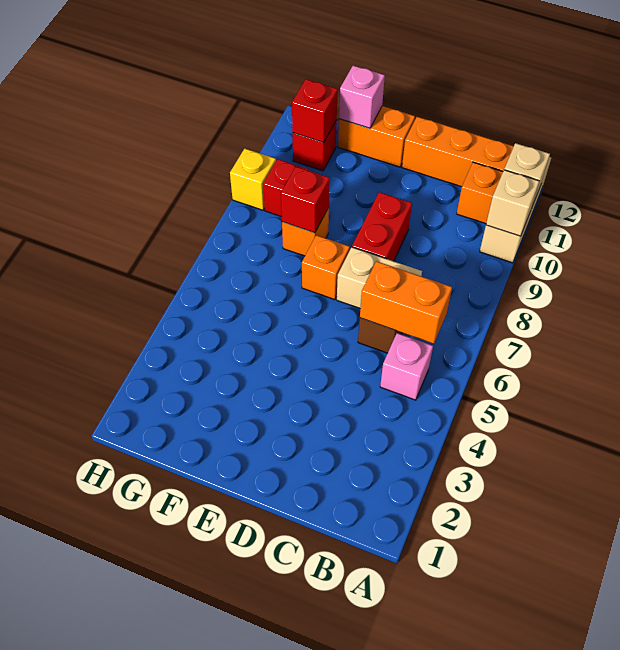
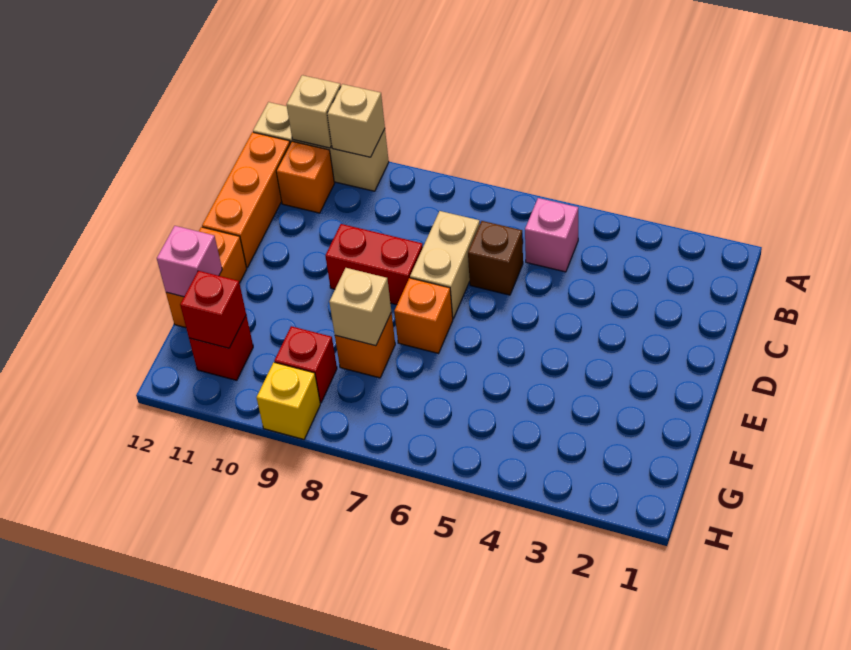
orange brick B6:C6 level 2 -> none
red brick F8 level 2 -> tan brick F8 level 2

